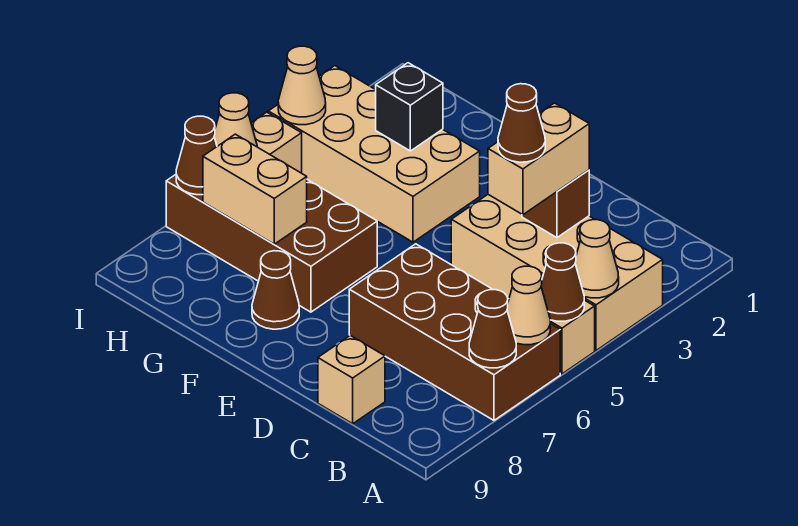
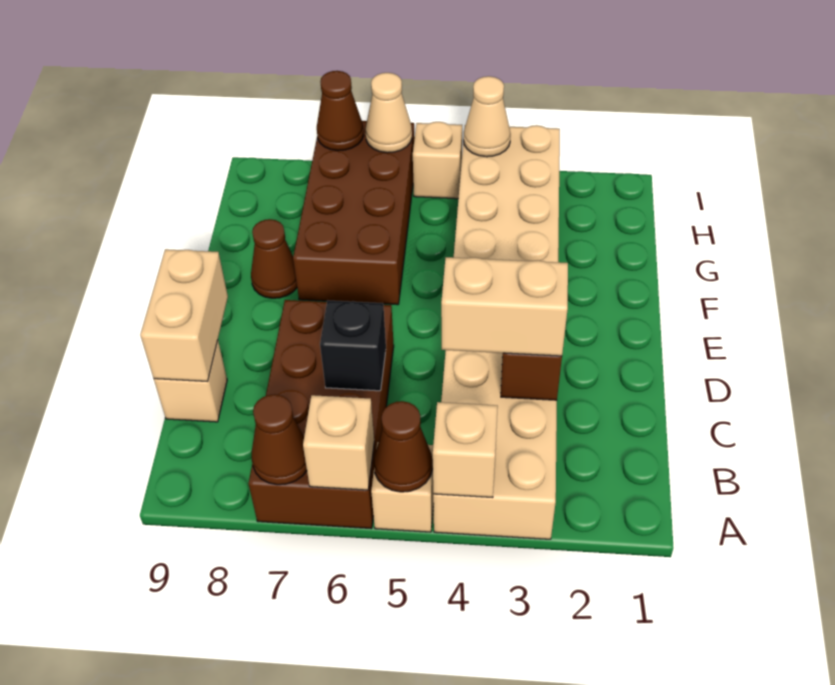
tan cone A4 level 2 -> tan brick A4 level 2
tan cone A6 level 2 -> tan brick A6 level 2
brown cone C4 level 4 -> none
black brick G3 level 2 -> black brick C6 level 2
tan brick G7:H7 level 2 -> tan brick C9:D9 level 2

